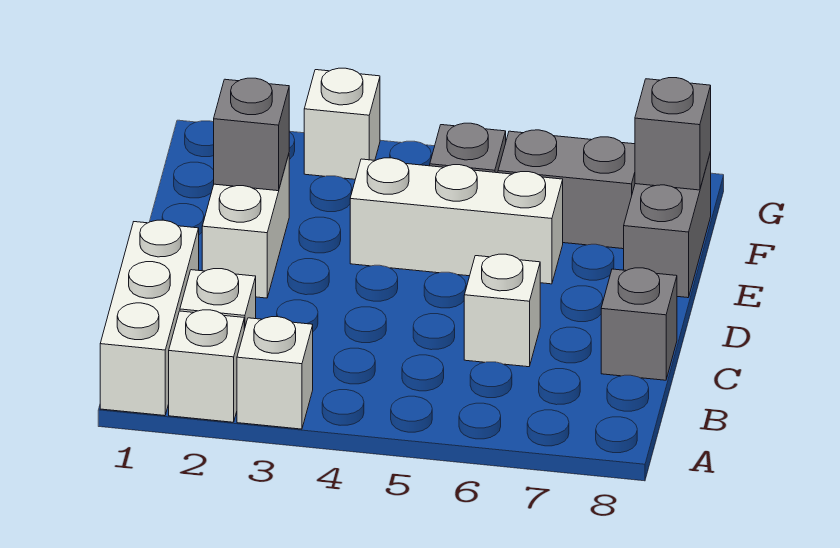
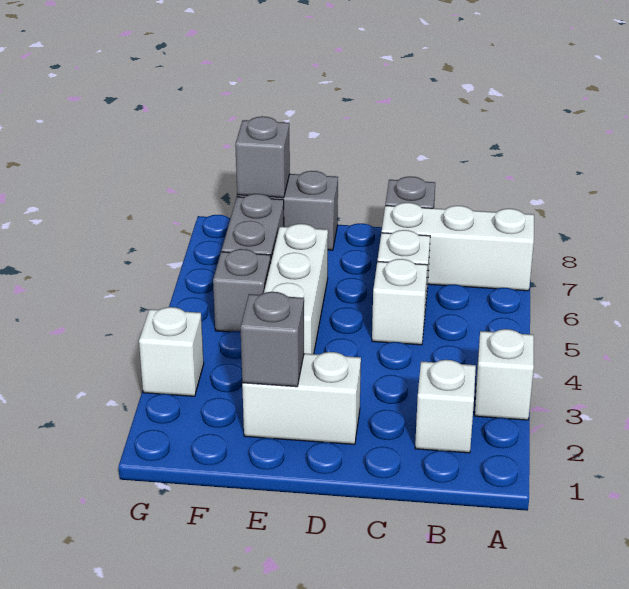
white brick A1:C1 level 1 -> white brick A7:C7 level 1
white brick A2 level 1 -> white brick C5 level 1

